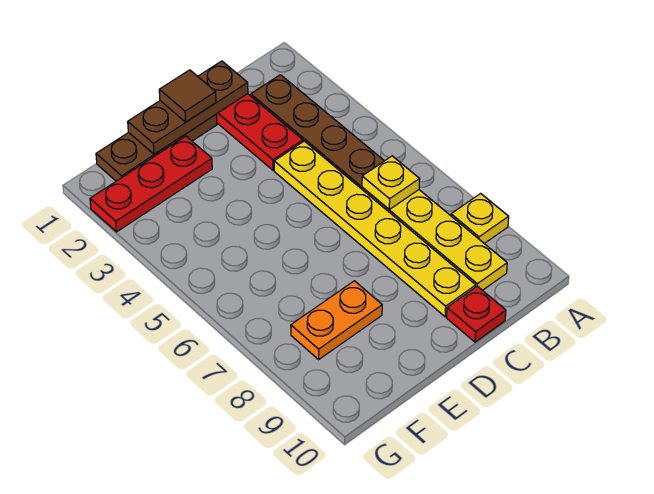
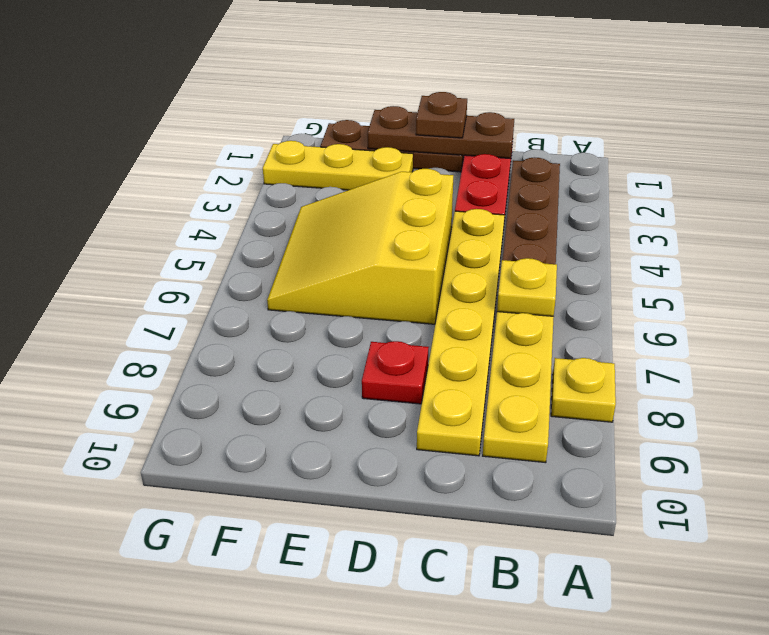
red plate C10 level 1 -> red plate D8 level 1
brown tile D1 level 3 -> brown plate D1 level 3
none -> yellow slope D4:F6 level 1 top D
red plate E2:G2 level 1 -> yellow plate E2:G2 level 1
orange plate E8:F8 level 1 -> none

